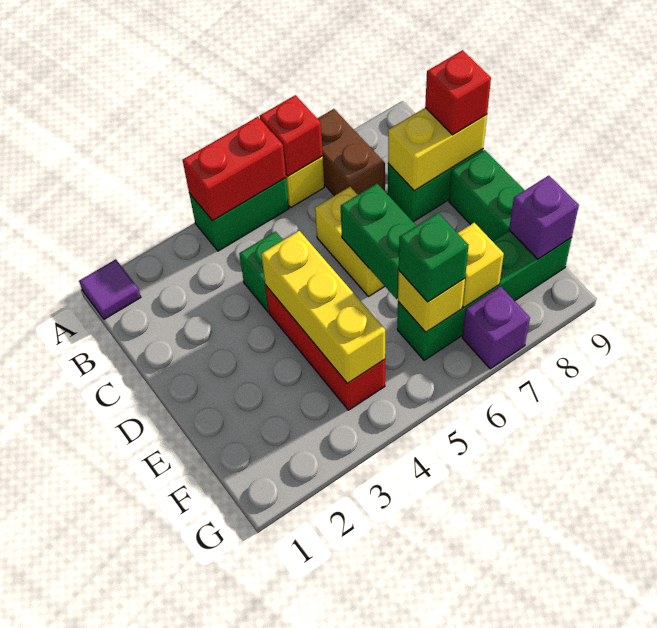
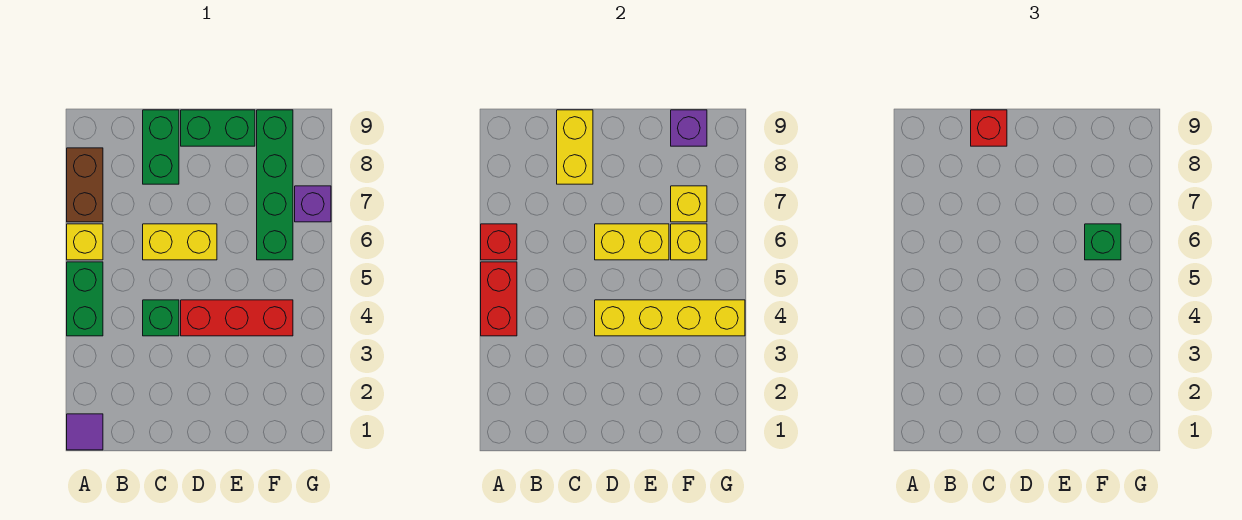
brown brick A7:B7 level 1 -> brown brick A7:A8 level 1
yellow brick D4:F4 level 2 -> yellow brick D4:G4 level 2
green brick D6:E6 level 2 -> yellow brick D6:E6 level 2

